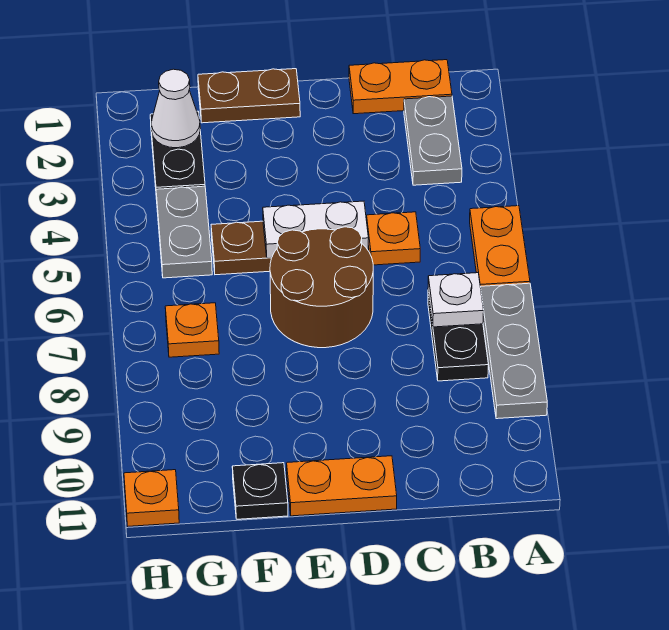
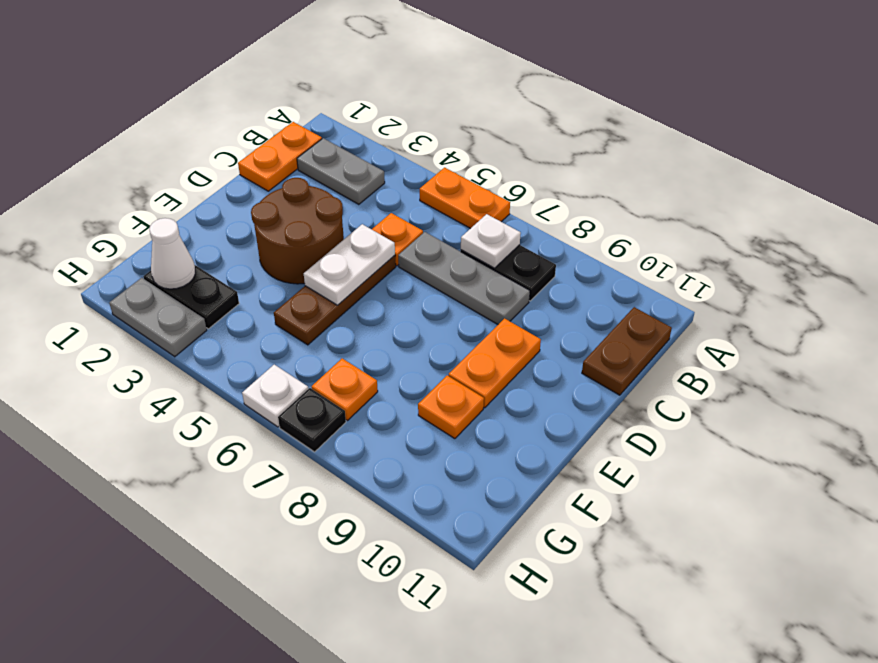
grey plate A7:A9 level 1 -> grey plate C6:C8 level 1
brown round brick D6:E7 level 1 -> brown round brick D3:E4 level 1
orange plate D11:E11 level 1 -> orange plate D9:E9 level 1
brown plate E1:F1 level 1 -> brown plate B11:C11 level 1
black plate F11 level 1 -> black plate H7 level 1
grey plate G4:G5 level 1 -> grey plate H2:H3 level 1
none -> white plate H6 level 1
orange plate H11 level 1 -> orange plate F9 level 1

